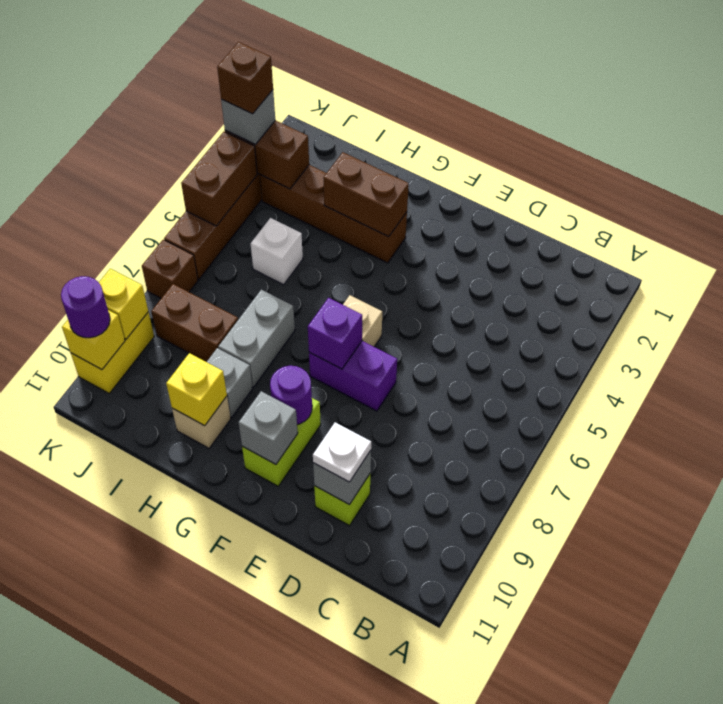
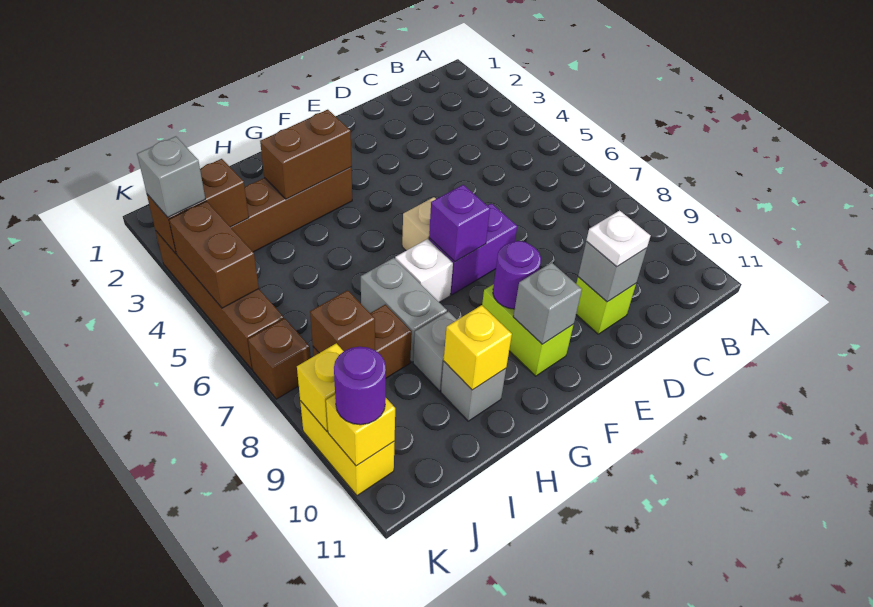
tan brick H10 level 1 -> grey brick H10 level 1
white brick I5 level 1 -> white brick G7 level 1
brown brick K3 level 4 -> brown brick J8 level 2

